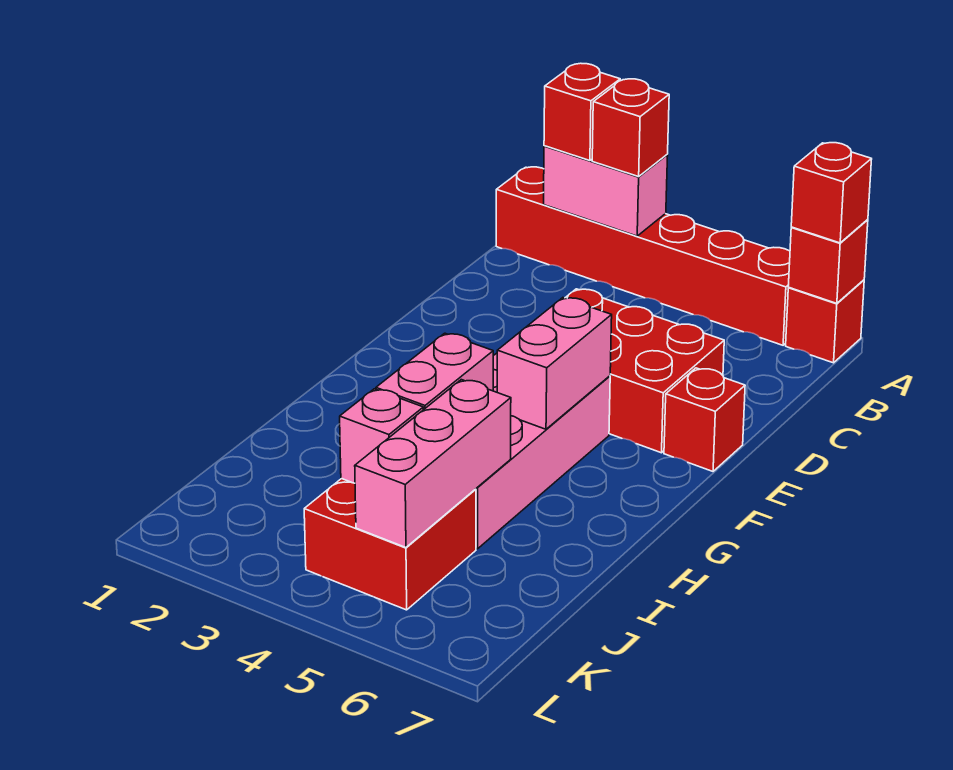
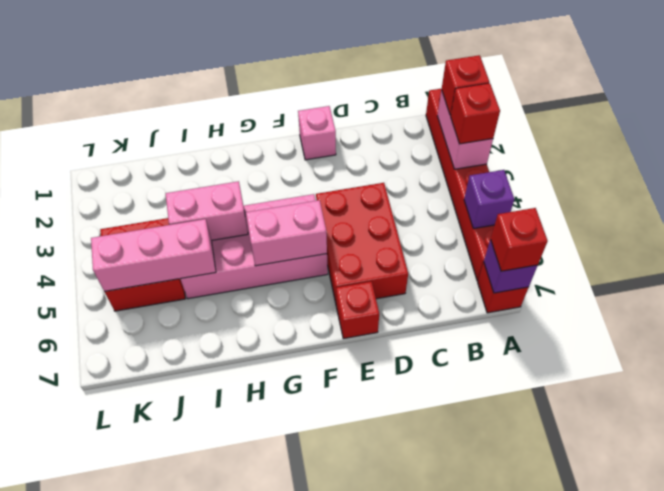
none -> purple brick A5 level 2
red brick A7 level 2 -> purple brick A7 level 2
pink brick J4 level 2 -> pink brick E1 level 1

